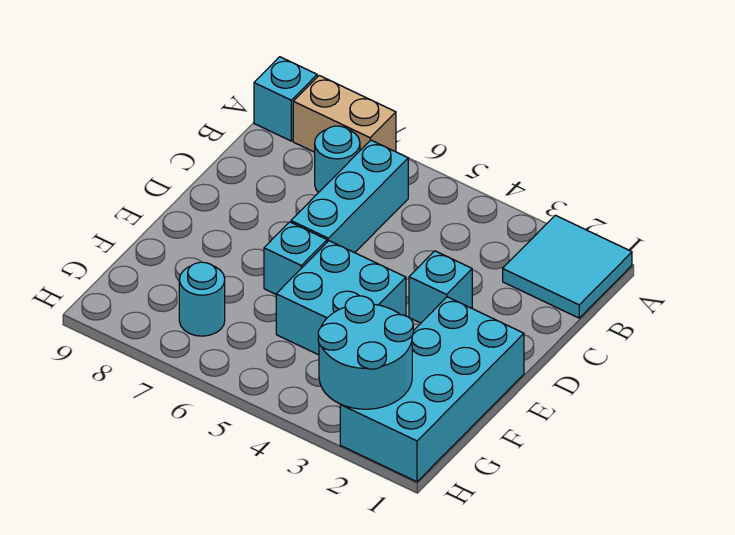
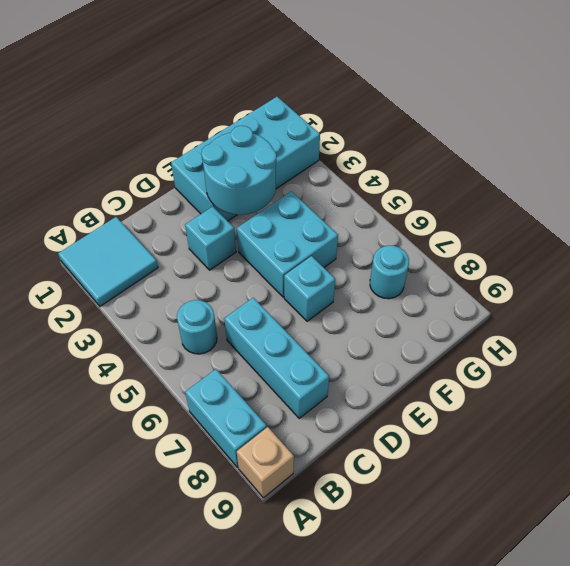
tan brick A7:A8 level 1 -> cyan brick A7:A8 level 1
cyan brick A9 level 1 -> tan brick A9 level 1
cyan brick B6:D6 level 1 -> cyan brick C6:C8 level 1
cyan round brick B7 level 1 -> cyan round brick B5 level 1
cyan round brick G2:H3 level 2 -> cyan round brick E2:F3 level 2

